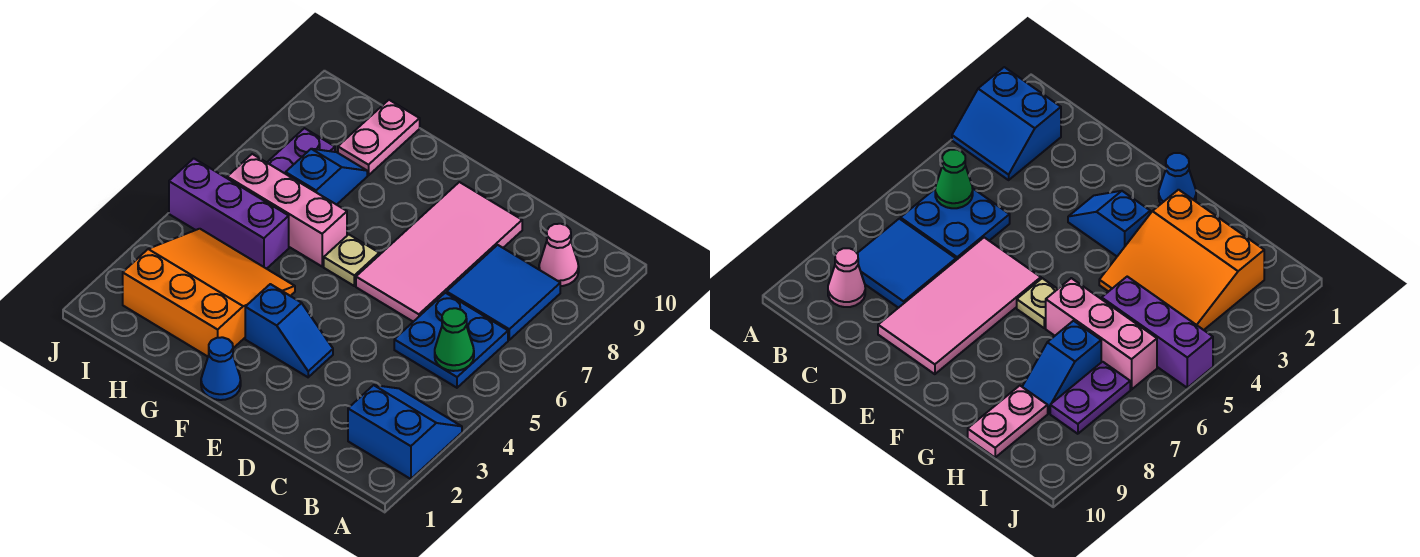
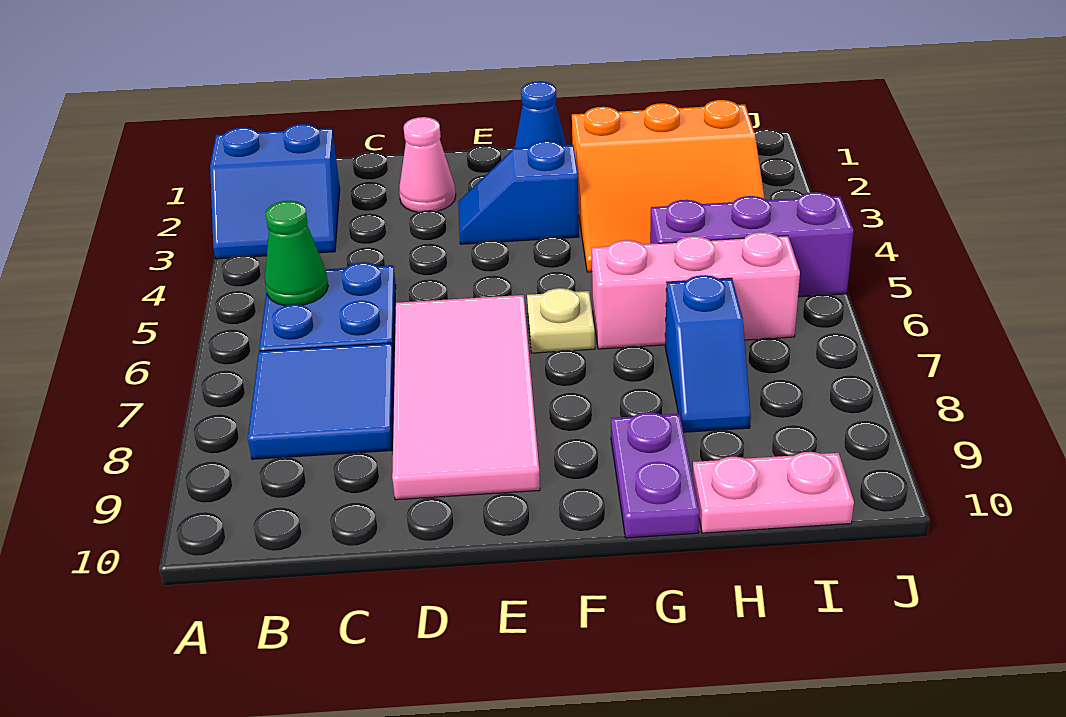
pink cone B9 level 1 -> pink cone D2 level 1
pink plate H9:H10 level 1 -> pink plate H10:I10 level 1
purple plate I7:I8 level 1 -> purple plate G9:G10 level 1

